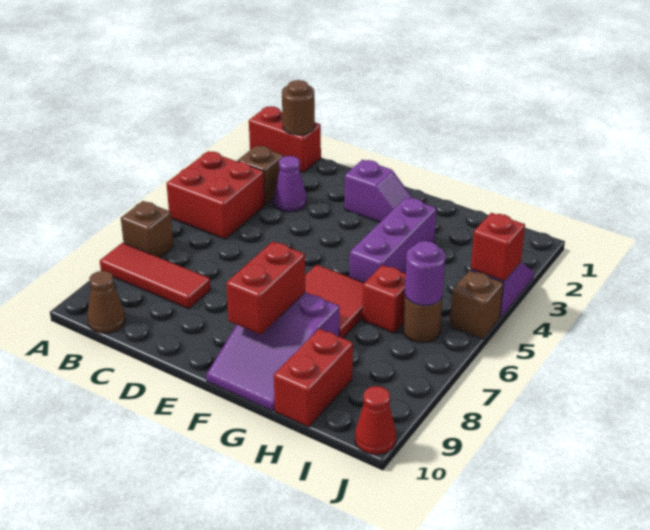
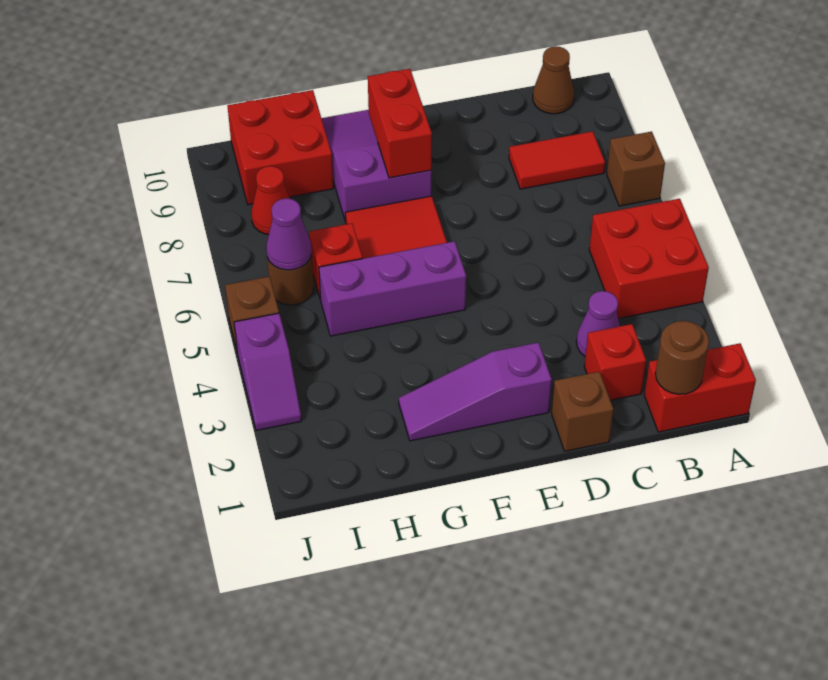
red tile A8:C8 level 1 -> red tile B8:C8 level 1
brown brick B3 level 1 -> brown brick D1 level 1
purple slope E2:F2 level 1 top E -> purple slope E2:G2 level 1 top E
purple brick G3:G5 level 1 -> purple brick F5:H5 level 1
red brick H9:H10 level 1 -> red brick H9:I10 level 1
purple round brick I6 level 2 -> purple cone I6 level 2
red brick J4 level 2 -> red brick C2 level 1
red cone J10 level 1 -> red cone I8 level 1

